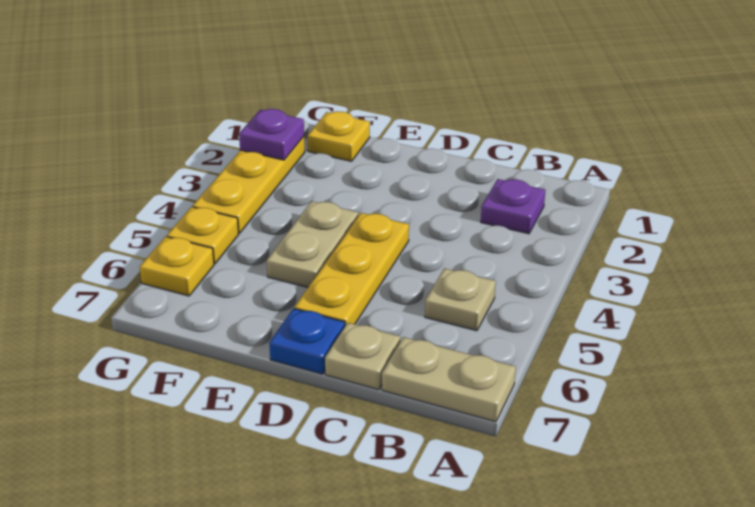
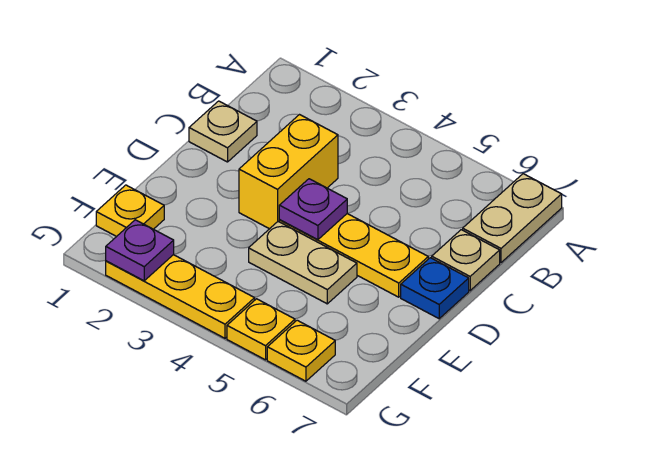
purple plate B2 level 1 -> purple plate D4 level 2
tan plate B5 level 1 -> tan plate C1 level 1
none -> yellow brick C3:D3 level 1

